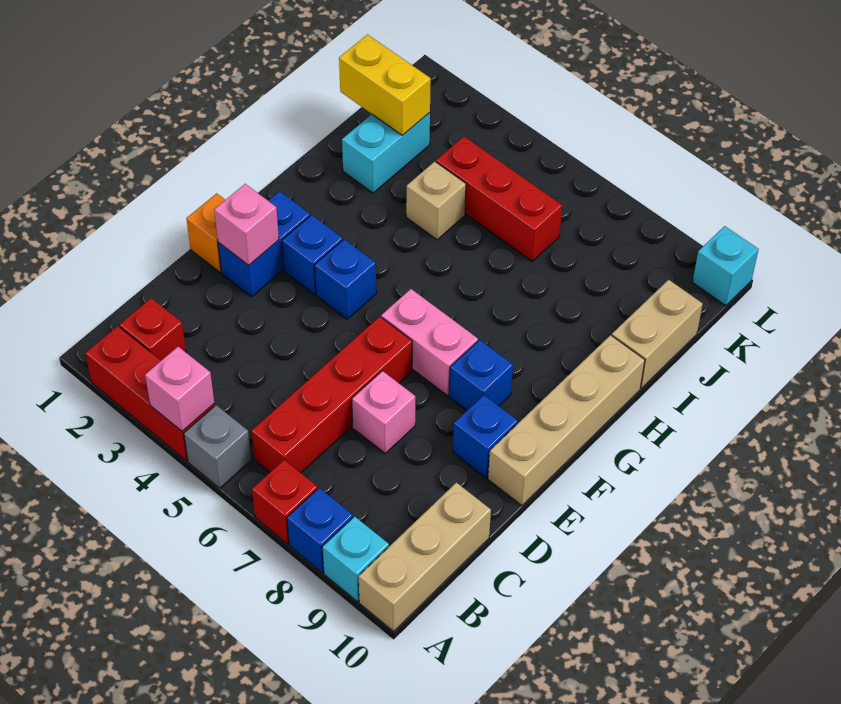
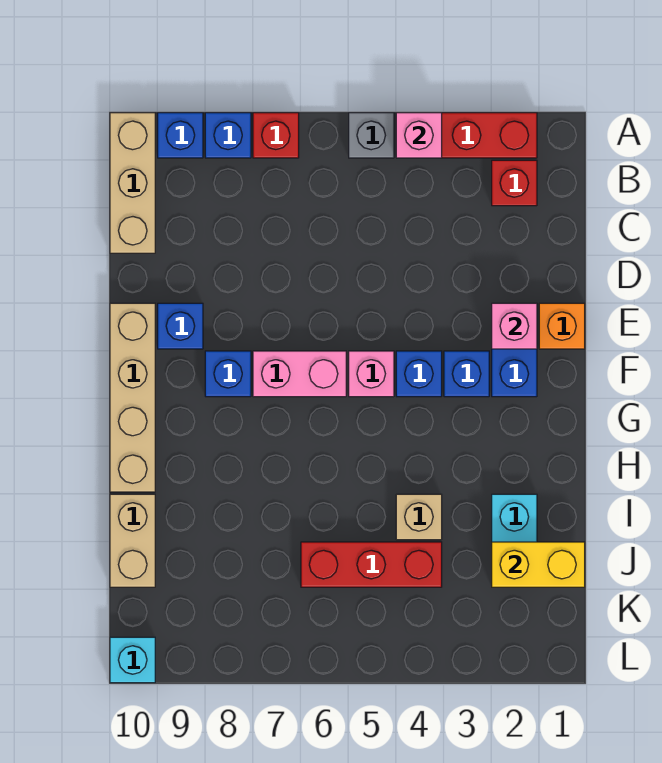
cyan brick A9 level 1 -> blue brick A9 level 1
red brick B6:E6 level 1 -> none
pink brick D7 level 1 -> pink brick F5 level 1

